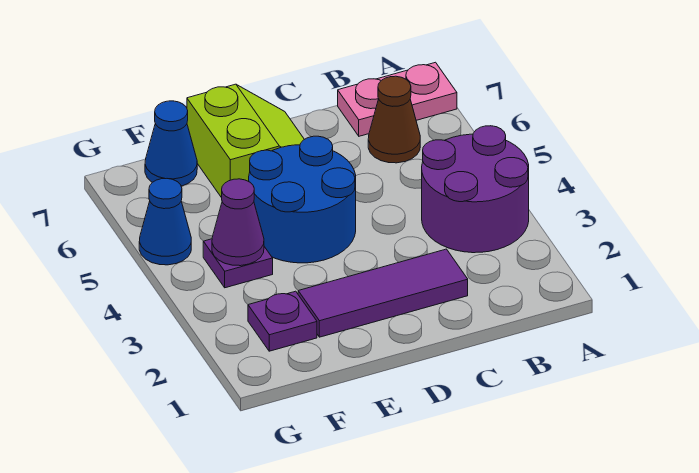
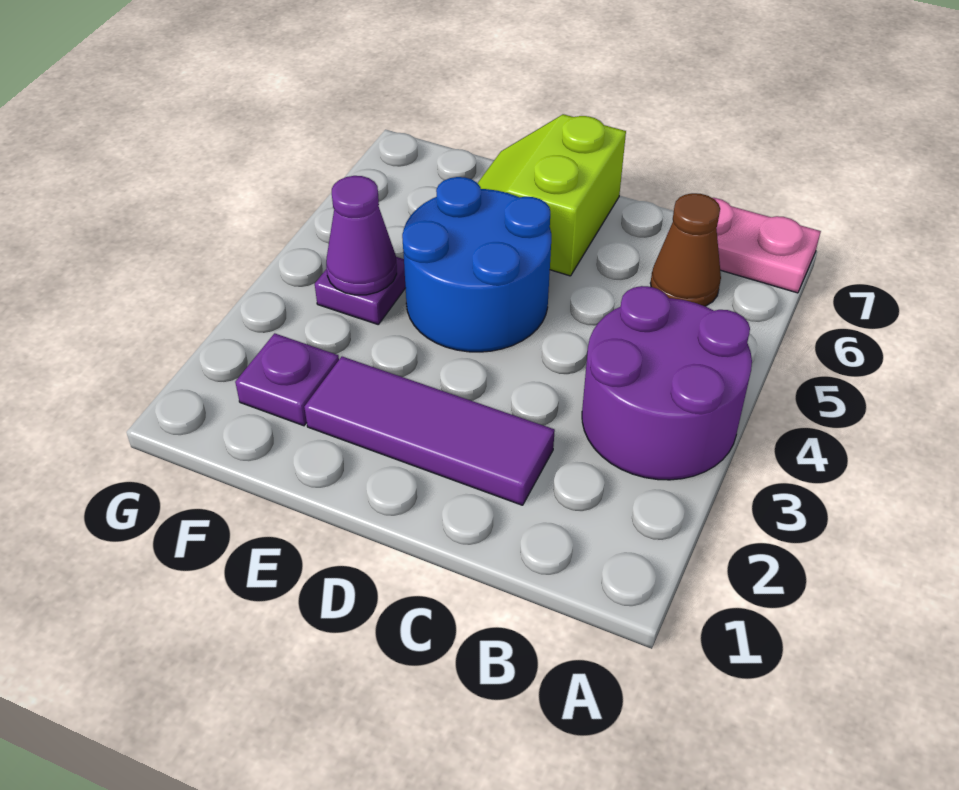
lime slope D6:E7 level 1 top E -> lime slope D6:E7 level 1 top D
blue cone F7 level 1 -> none
blue cone G5 level 1 -> none

